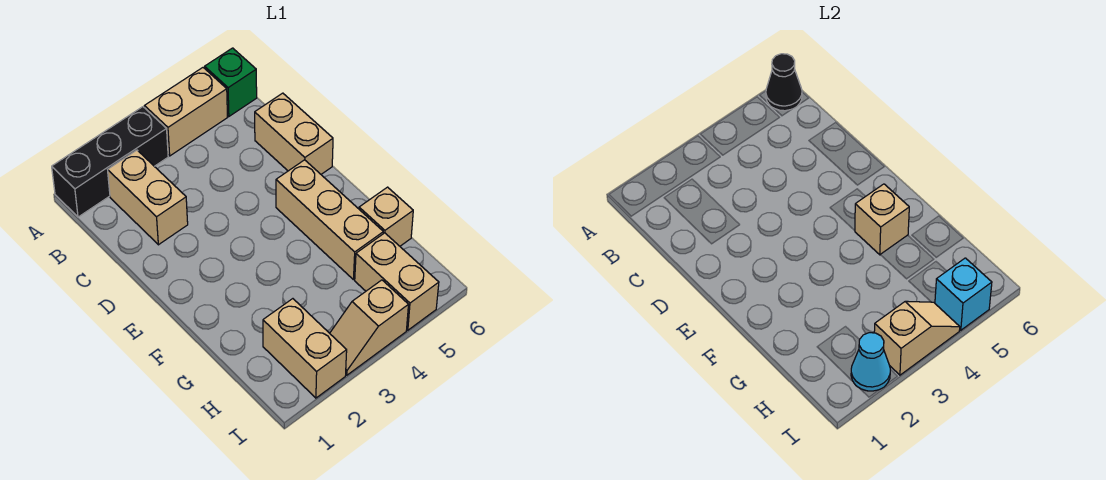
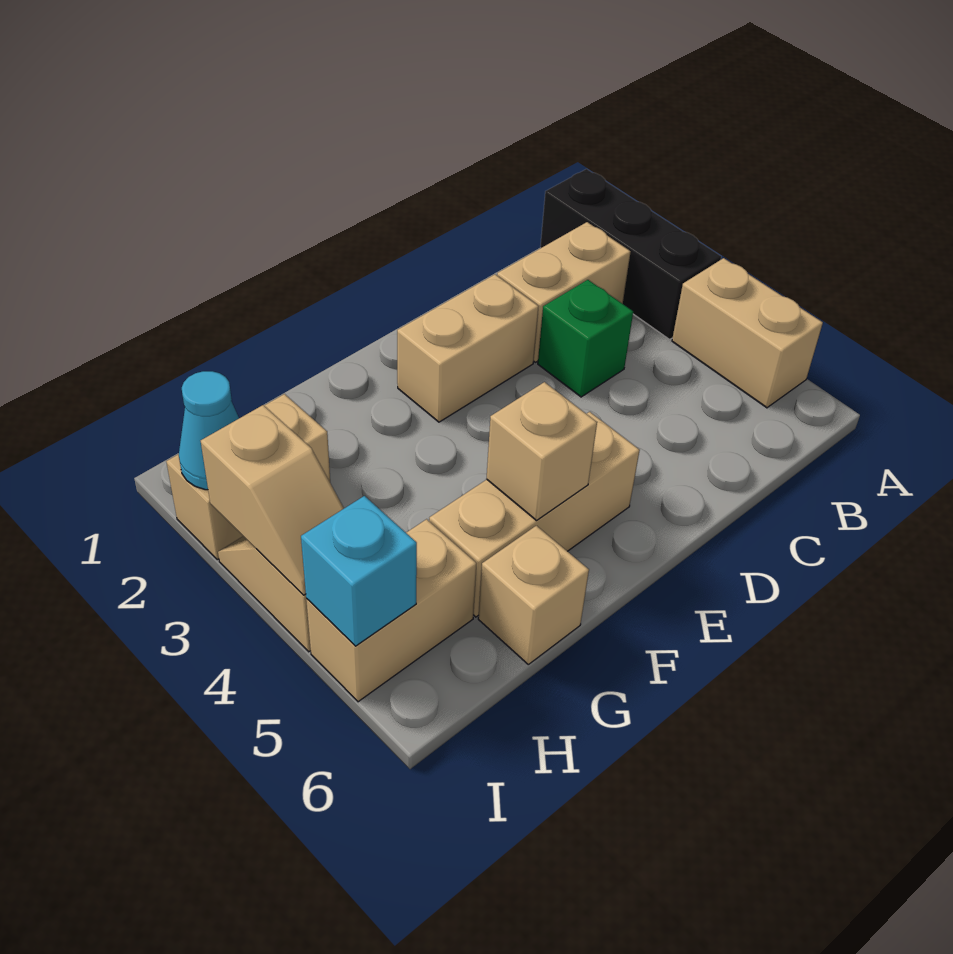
green brick A6 level 1 -> green brick C3 level 1
black cone A6 level 2 -> none
tan brick C6:D6 level 1 -> tan brick D2:E2 level 1

